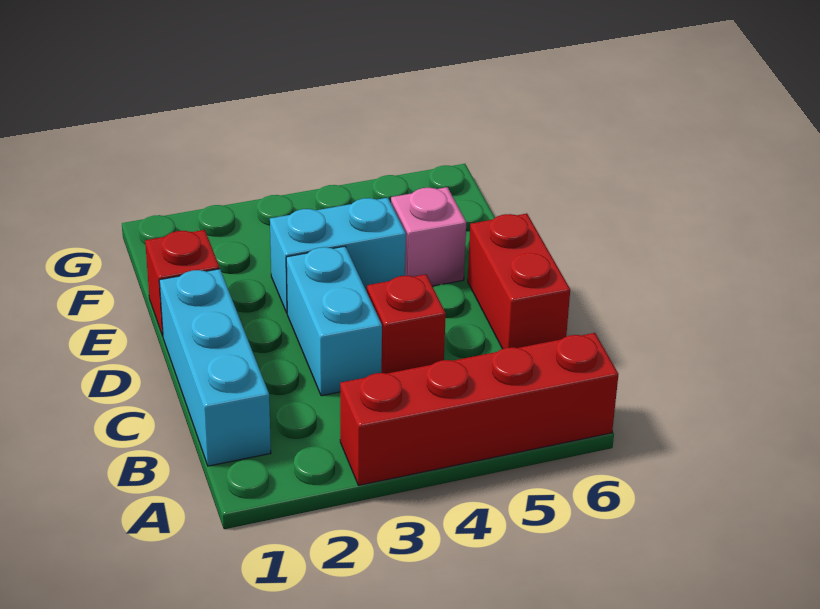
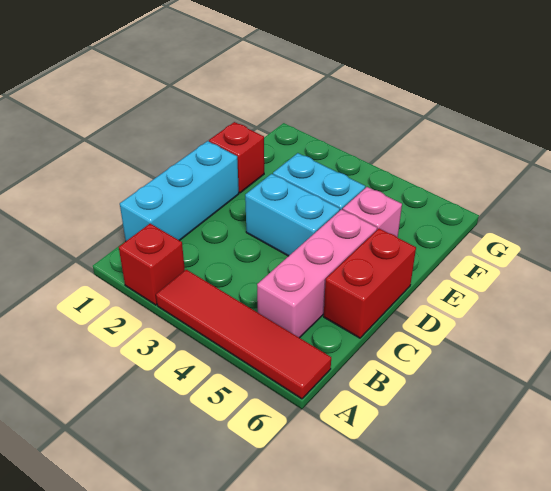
red brick A3:A6 level 1 -> red tile A3:A6 level 1
none -> pink brick B5:D5 level 1
cyan brick C3:D3 level 1 -> cyan brick D3:D4 level 1
red brick C4 level 1 -> red brick A2 level 1

